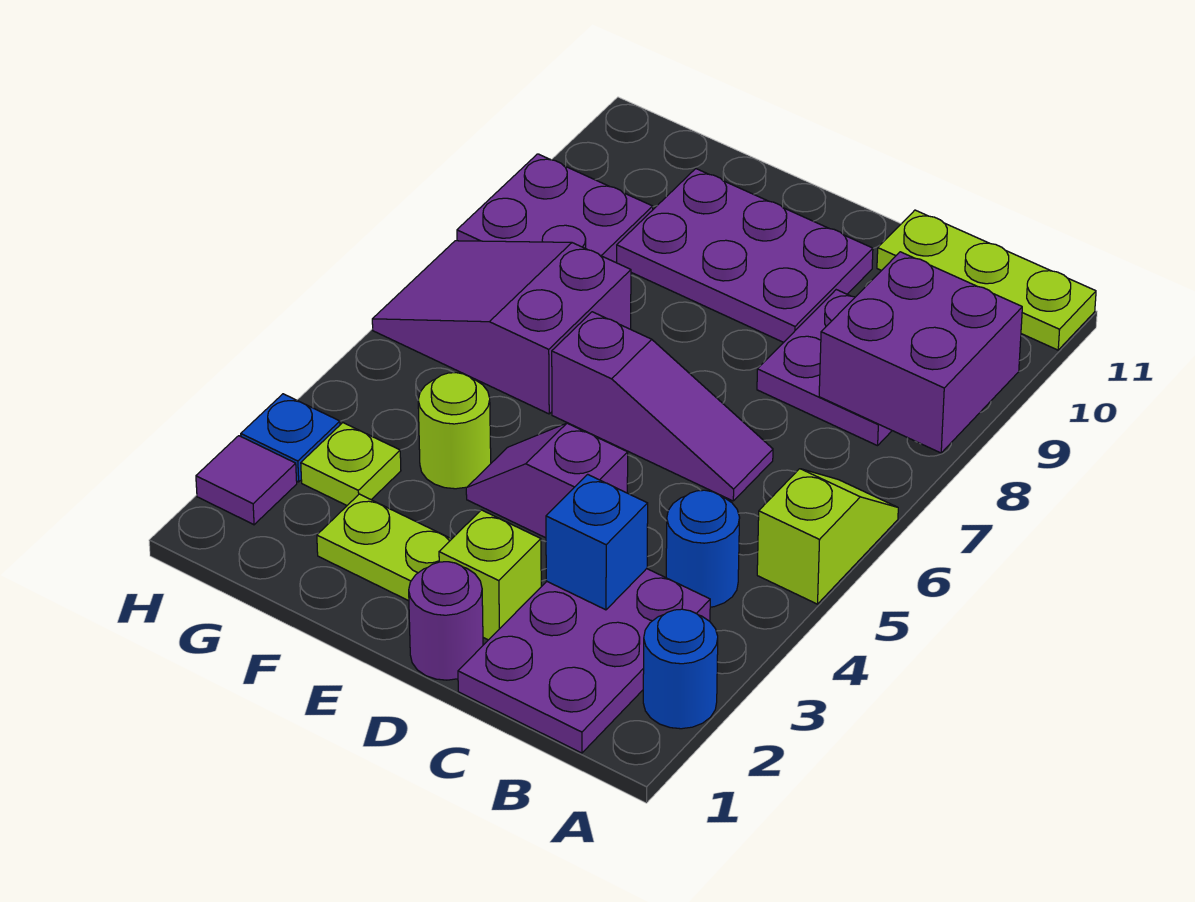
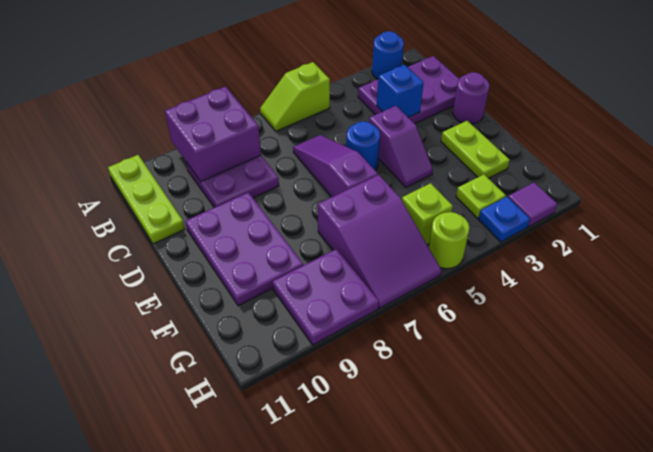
blue round brick B4 level 1 -> blue round brick D5 level 1
lime brick D2 level 1 -> lime brick G5 level 1
lime round brick F4 level 1 -> lime round brick H5 level 1

